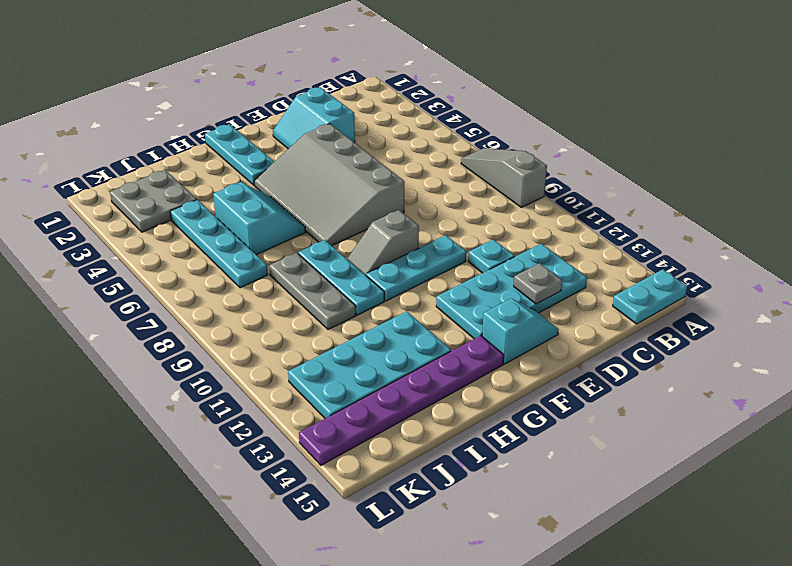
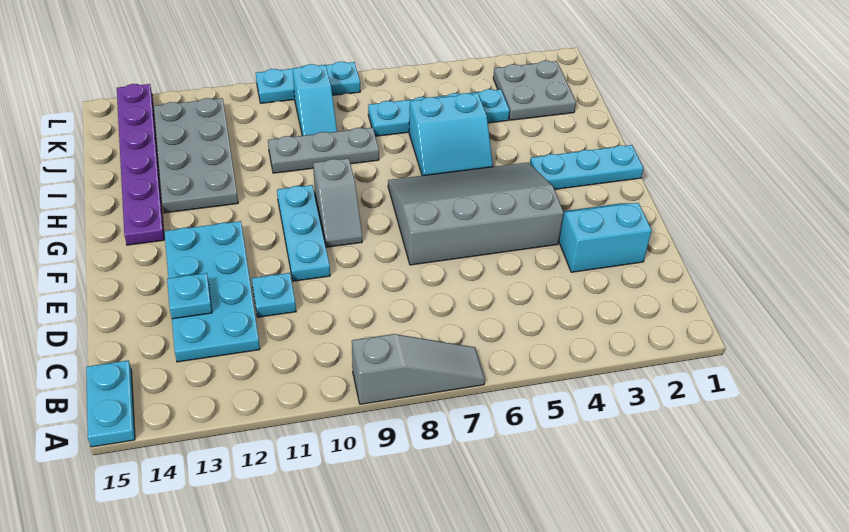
grey plate D13 level 2 -> cyan plate D13 level 2
cyan slope E14:F14 level 1 top F -> cyan slope J9:K9 level 1 top K
grey slope F9:G9 level 1 top F -> grey slope F9:G9 level 1 top G
cyan plate H8:H10 level 1 -> cyan plate L8:L10 level 1
cyan plate H12:K13 level 1 -> grey plate H12:K13 level 1

